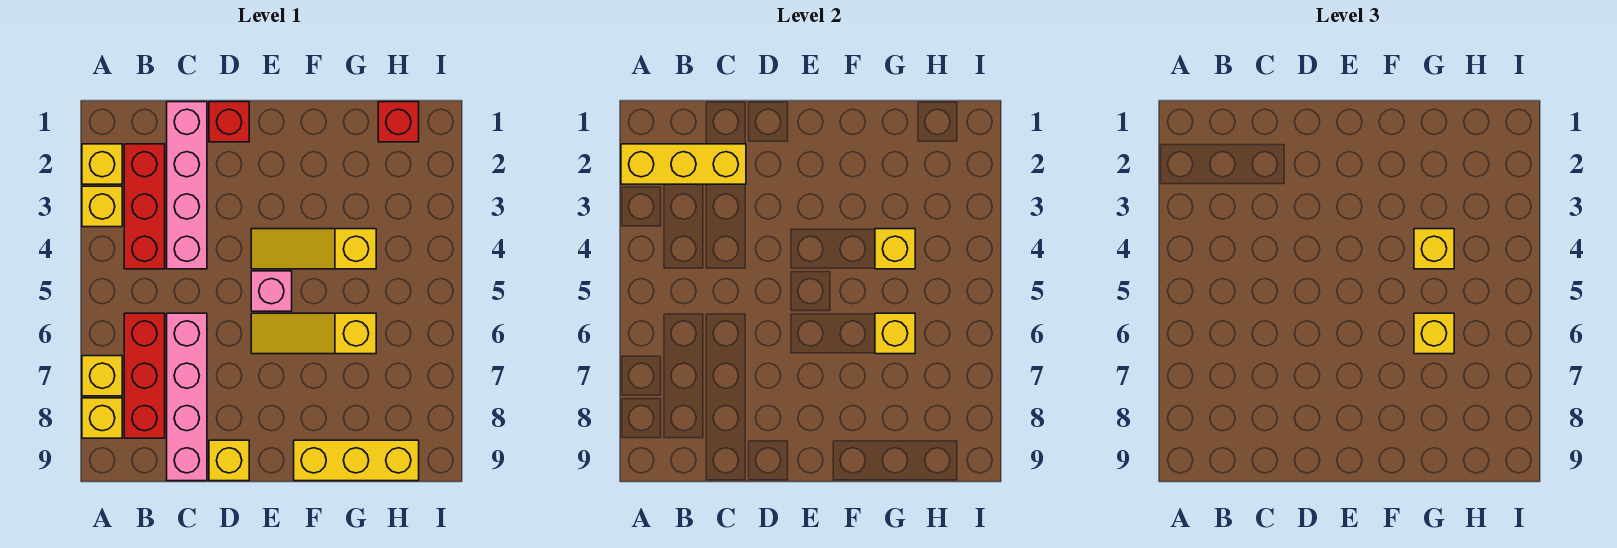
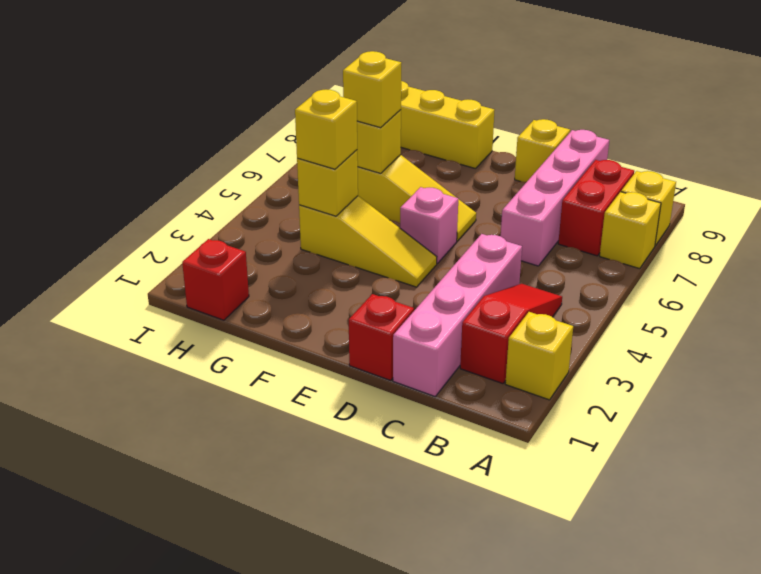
yellow brick A2:C2 level 2 -> none
yellow brick A3 level 1 -> none
red brick B2:B4 level 1 -> red slope B2:B4 level 1 top 2
red brick B6:B8 level 1 -> red brick B7:B8 level 1

